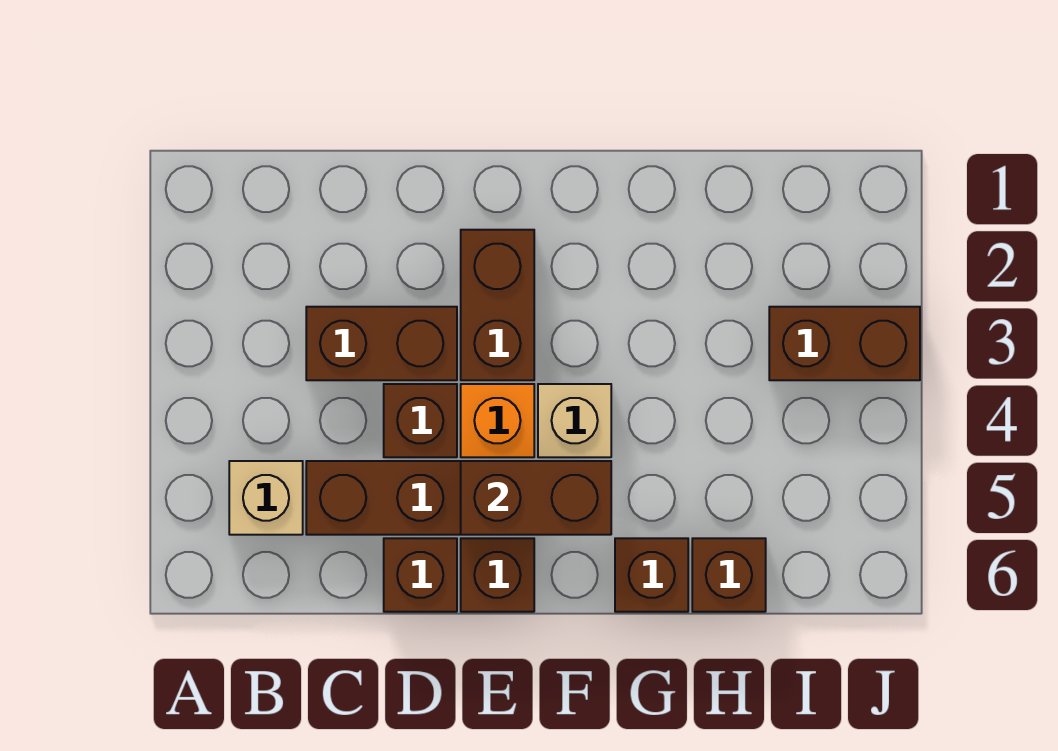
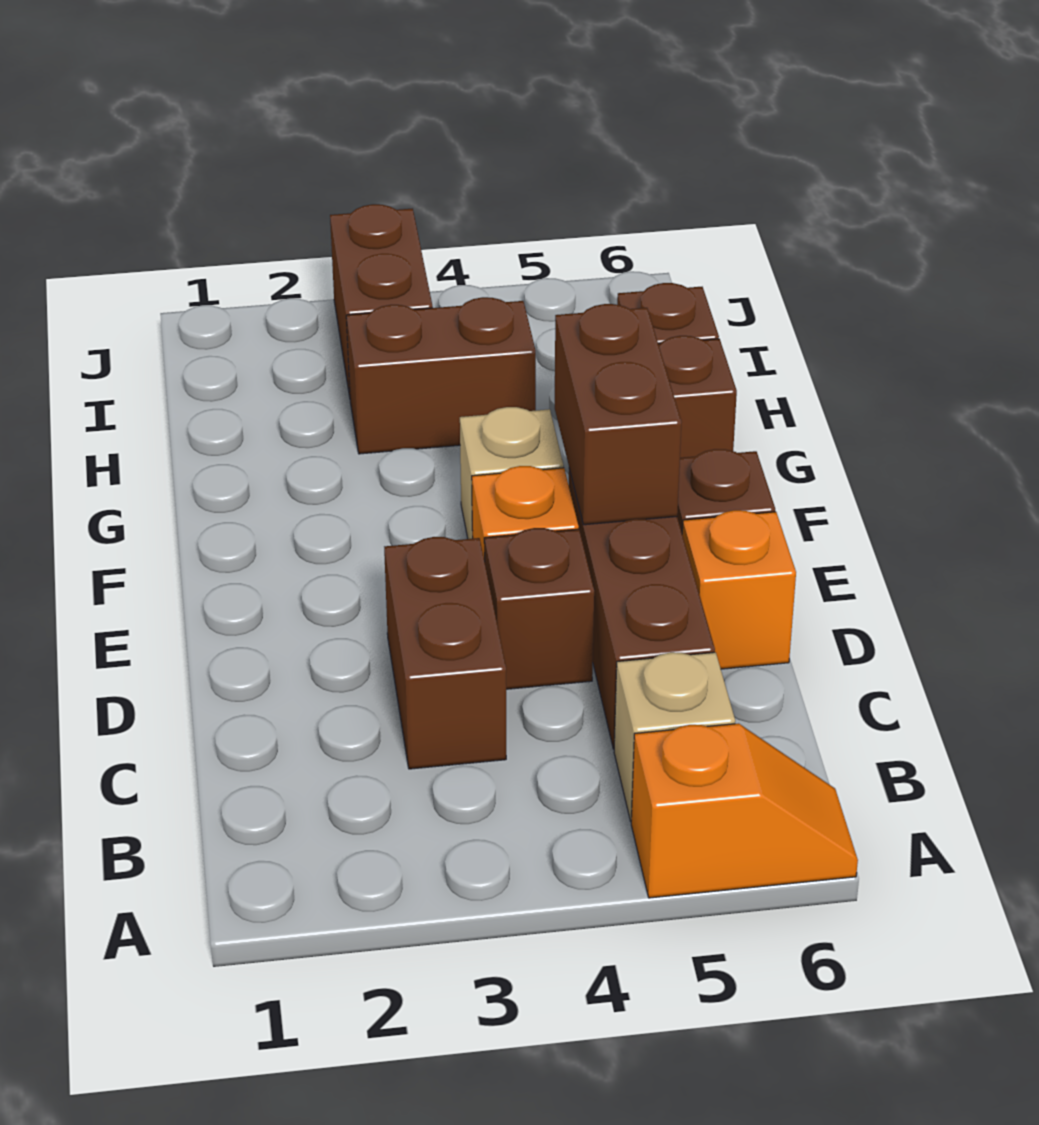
none -> orange slope A5:A6 level 1 top 5
brown brick D6 level 1 -> orange brick D6 level 1
brown brick E2:E3 level 1 -> brown brick H3:H4 level 1

